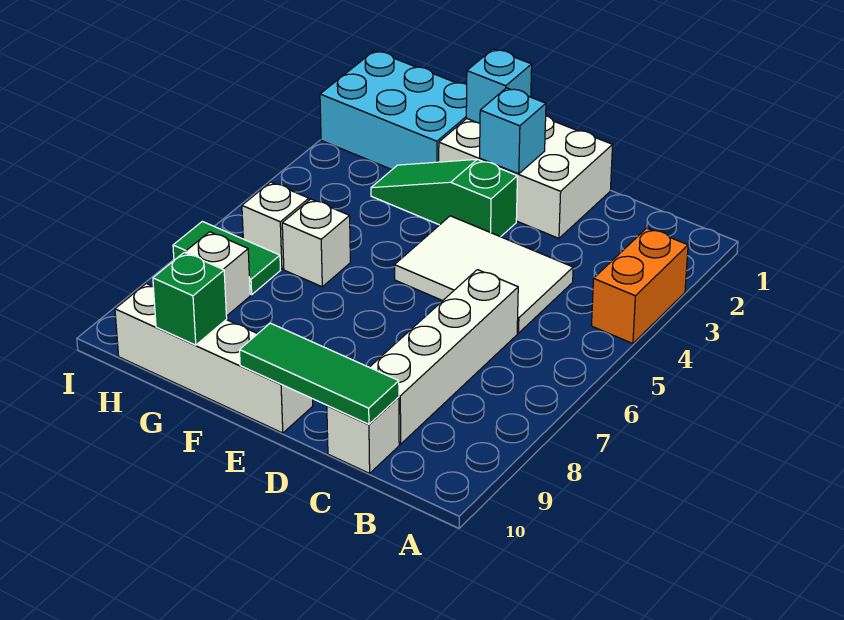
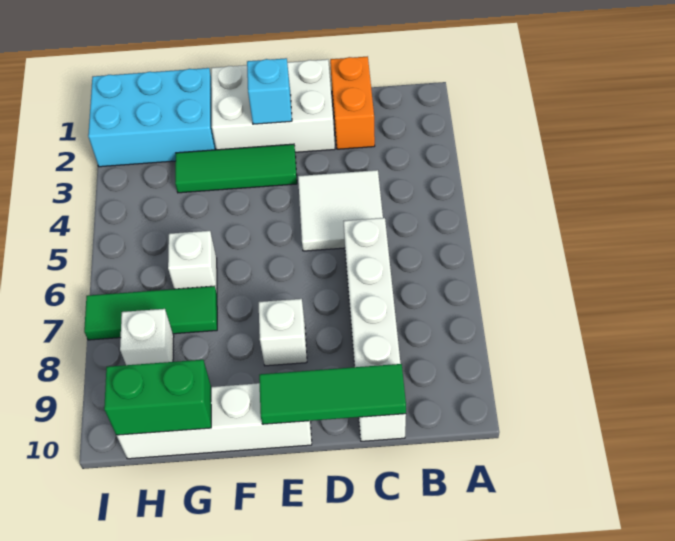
orange brick A3:A4 level 1 -> orange brick C1:C2 level 1
white tile C4:E5 level 1 -> white tile C4:D5 level 1
green slope E3:G3 level 1 top E -> green tile E3:G3 level 1
cyan brick F1 level 2 -> none
green brick G10 level 2 -> green brick G10:H10 level 2
white brick H6 level 1 -> white brick E8 level 1
green tile H7:I7 level 1 -> green tile G7:I7 level 1

